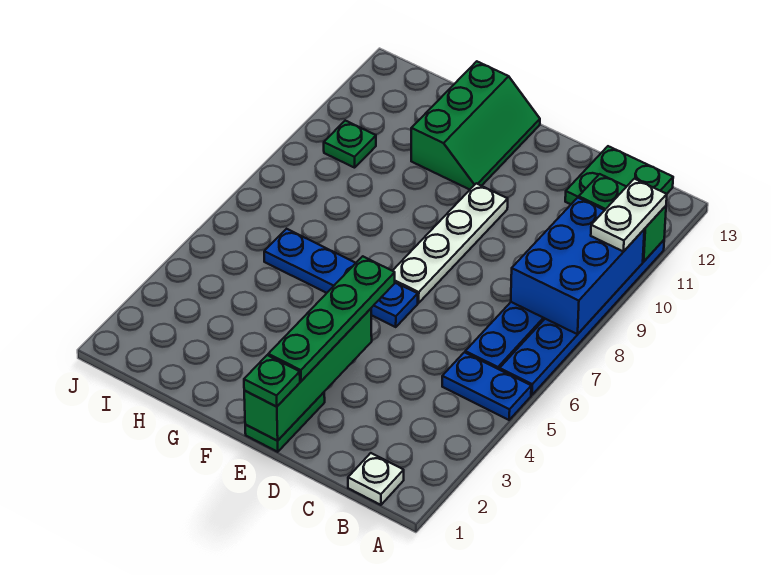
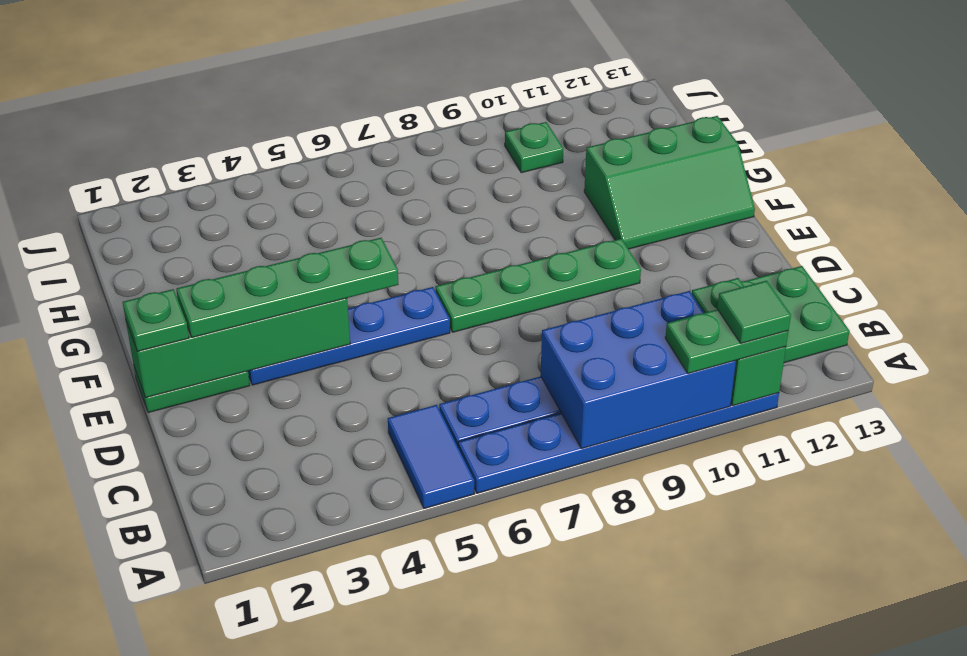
blue plate A5:B5 level 1 -> blue tile A5:B5 level 1
white plate A10:A11 level 3 -> green plate A10:A11 level 3
none -> green tile A11 level 4
white plate B1 level 1 -> none
blue plate E6:H6 level 1 -> blue plate E3:E6 level 1
white plate E7:E10 level 1 -> green plate E7:E10 level 1

